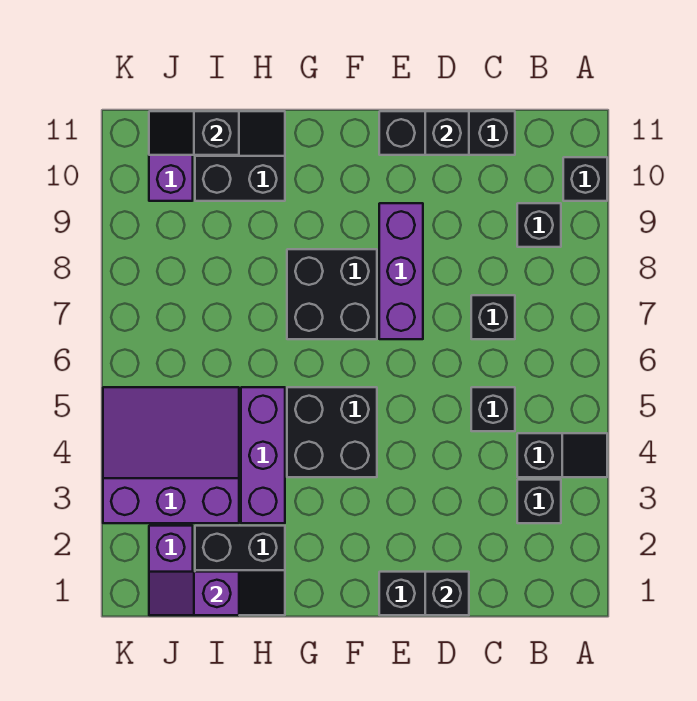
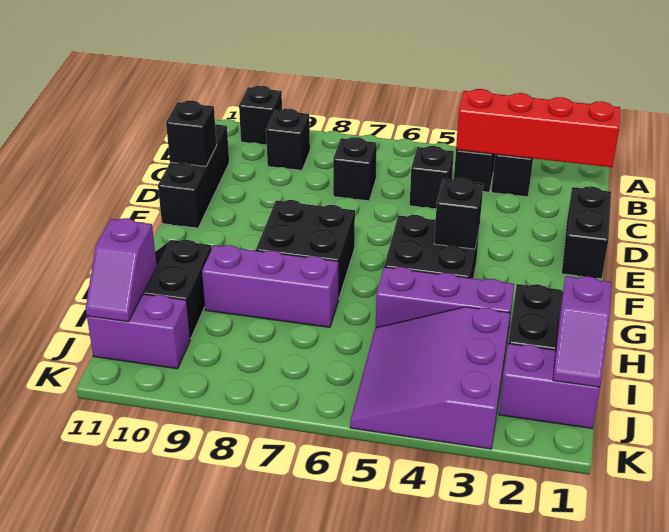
none -> red brick B1:B4 level 2
black brick D1 level 2 -> black brick F4 level 2
purple brick E7:E9 level 1 -> purple brick H7:H9 level 1
black slope I11:J11 level 2 top I -> purple slope I11:J11 level 2 top I

